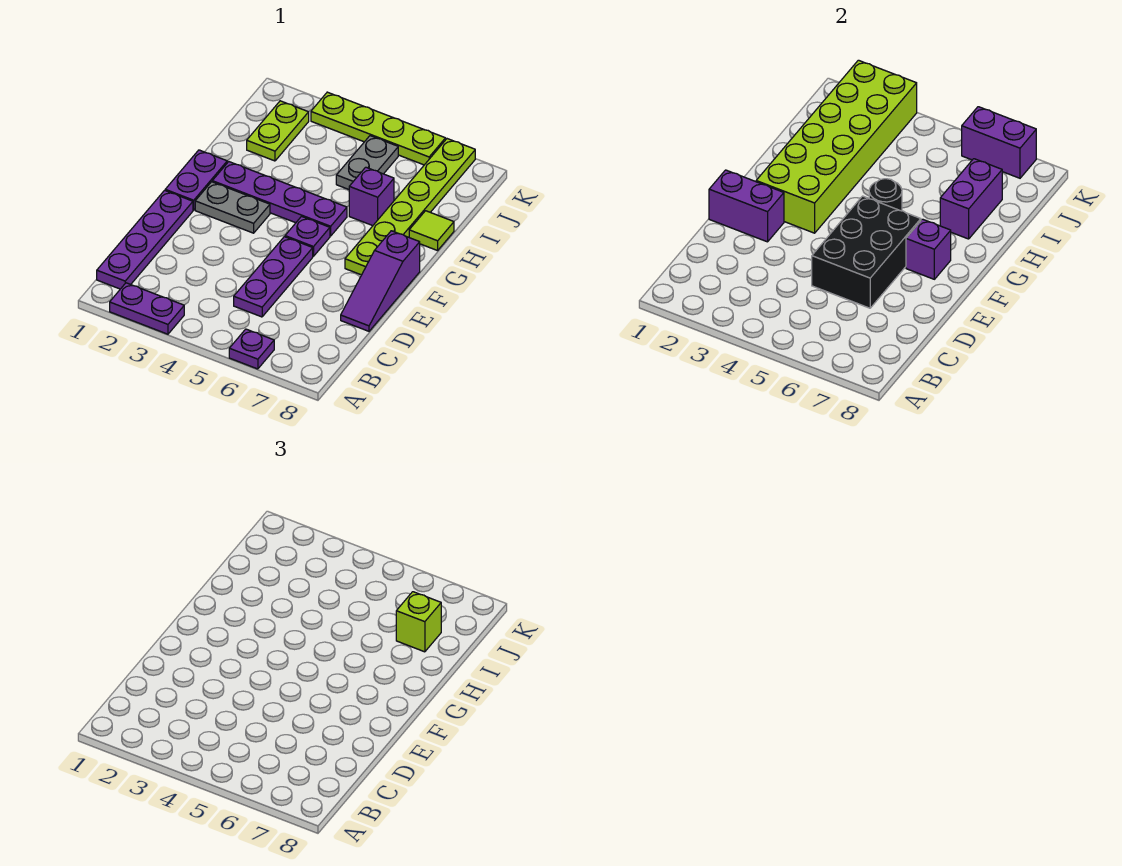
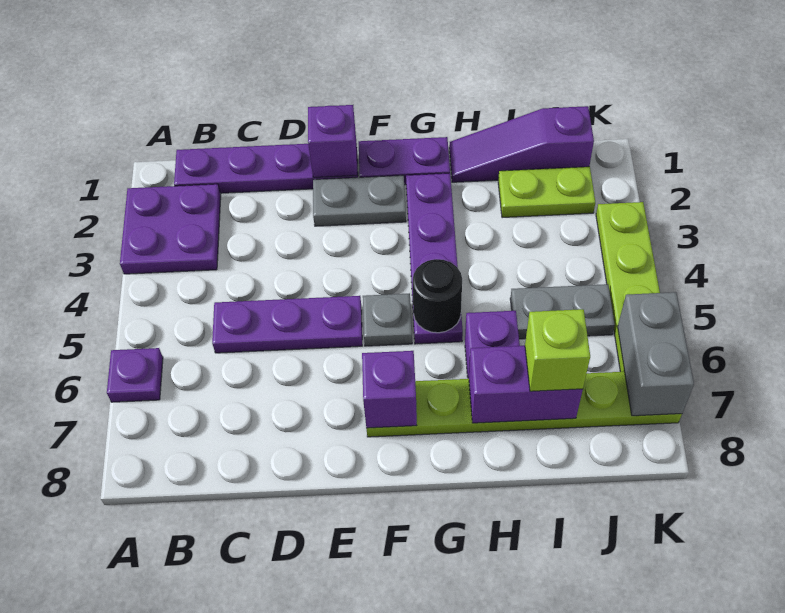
purple plate A2:A3 level 1 -> purple plate A2:B3 level 1
black brick D5:F6 level 2 -> none
purple slope D8:F8 level 1 top F -> purple slope H1:J1 level 1 top J
purple brick E1:E2 level 2 -> purple brick E1 level 2
grey plate F2:F3 level 1 -> grey plate E2:F2 level 1
lime brick F2:K3 level 2 -> none
purple plate F5 level 1 -> grey plate F5 level 1
lime tile H8 level 1 -> none
purple brick K6:K7 level 2 -> grey brick K6:K7 level 2

